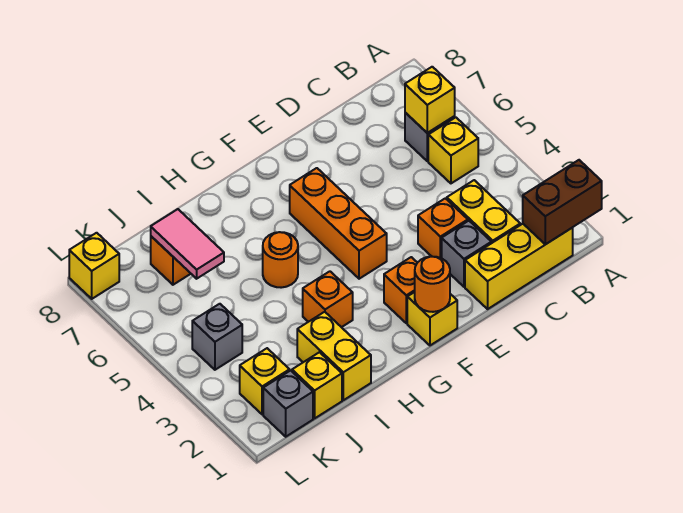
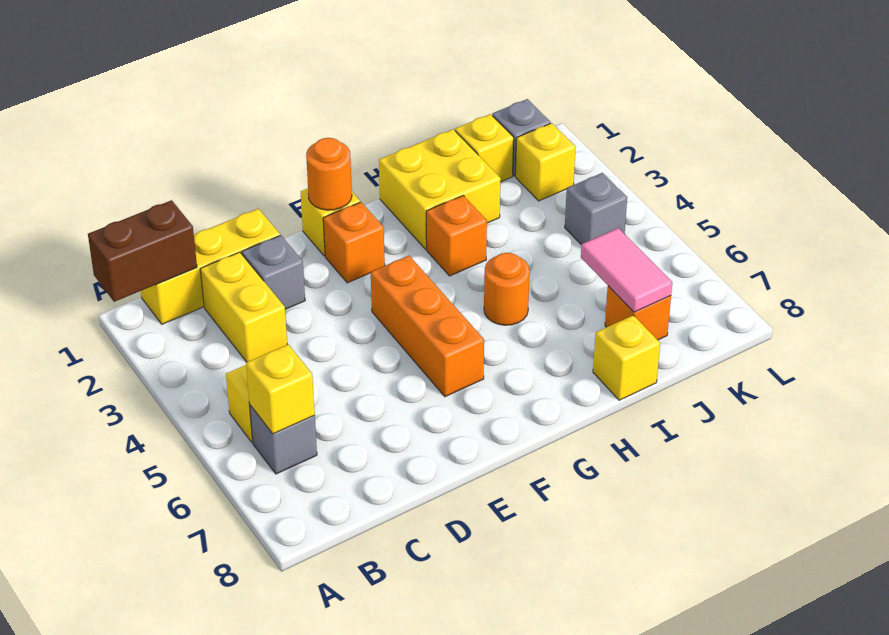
orange brick D3 level 1 -> none
yellow brick I1:I2 level 1 -> yellow brick H1:I2 level 1
yellow brick L8 level 1 -> yellow brick I8 level 1

